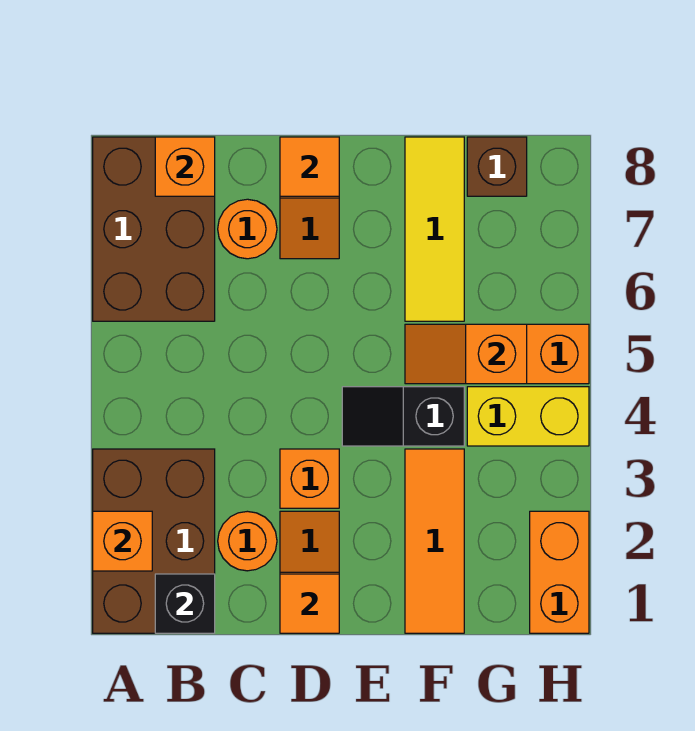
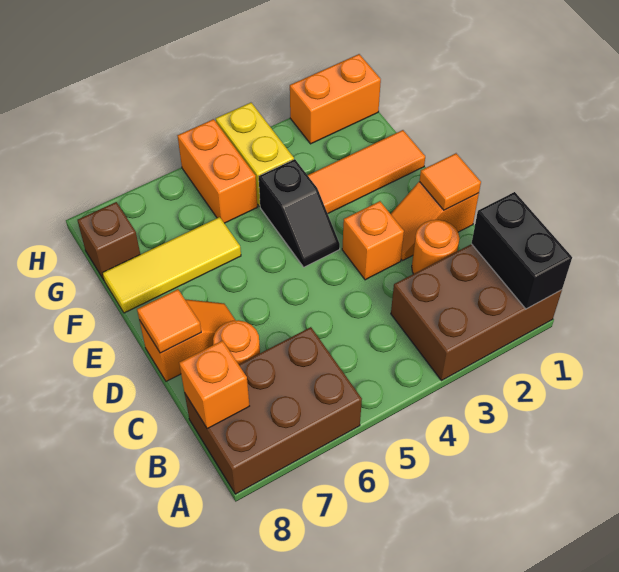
orange brick A2 level 2 -> none
black brick B1 level 2 -> black brick A1:B1 level 2
orange slope F5:G5 level 2 top G -> none

